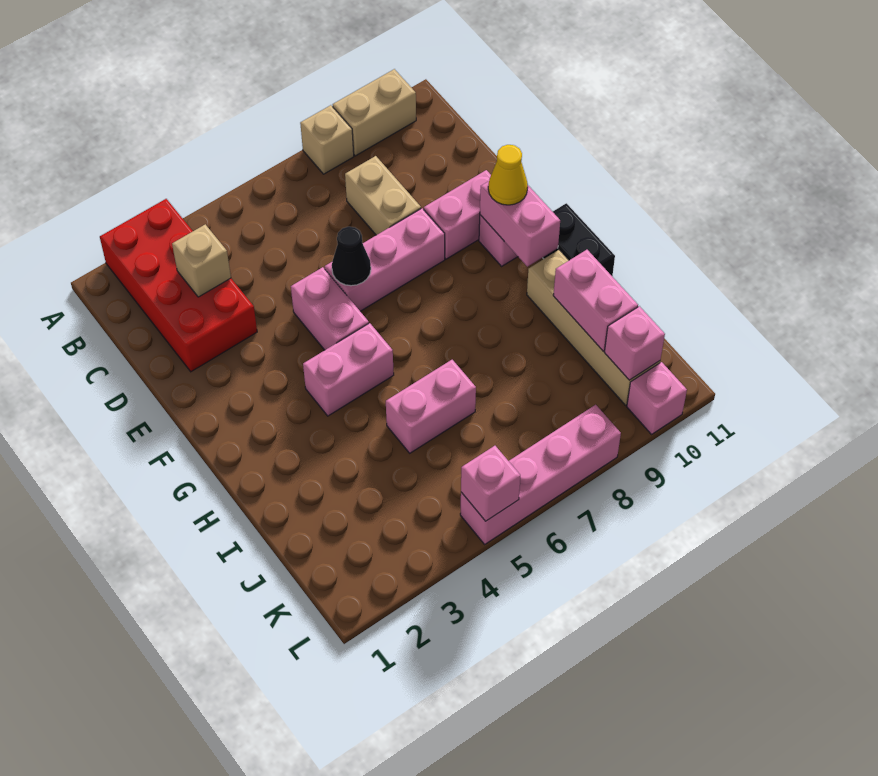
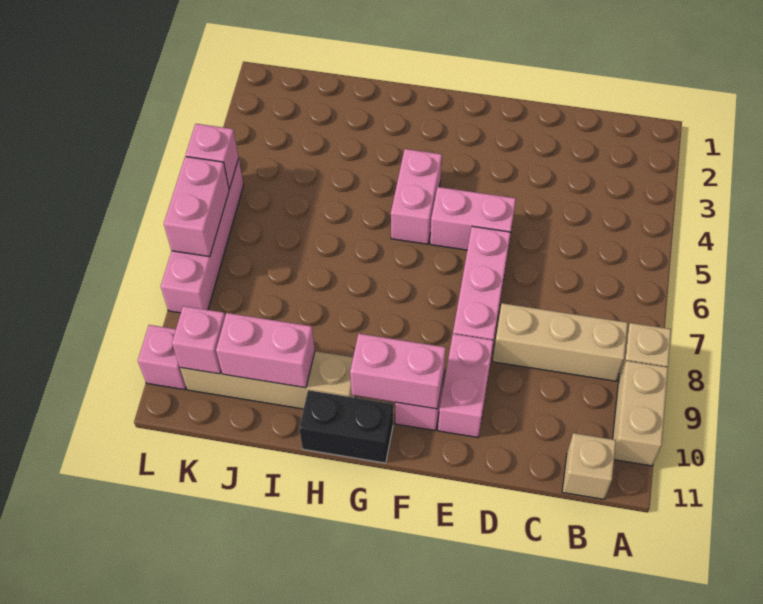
red brick A2:D3 level 1 -> none
tan brick C3 level 2 -> tan brick B11 level 1
tan brick C8:D8 level 1 -> tan brick B8:D8 level 1
black cone E6 level 2 -> none
yellow cone F10 level 3 -> none
pink brick I5:I6 level 1 -> pink brick L6:L7 level 2

